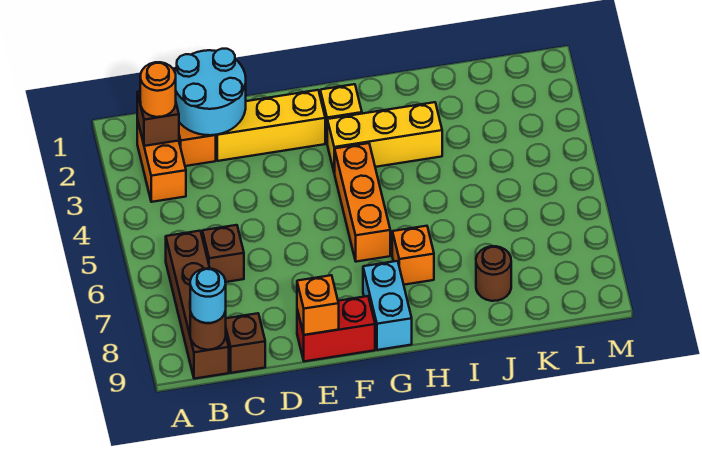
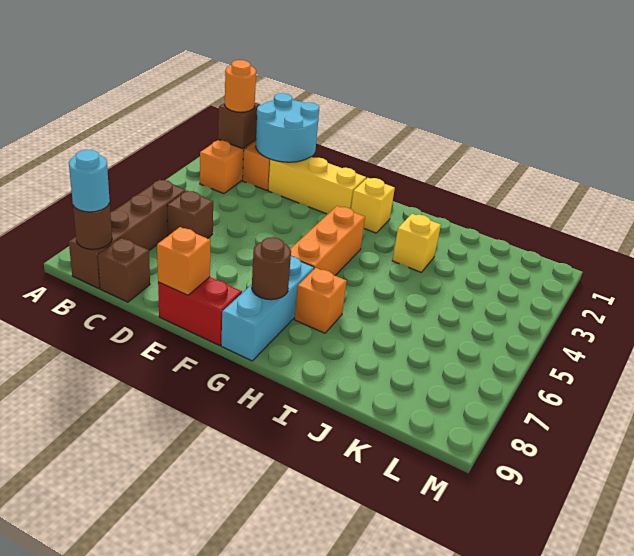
yellow brick G3:I3 level 1 -> yellow brick I3 level 1
cyan brick G8:G9 level 1 -> cyan brick G7:G9 level 1
brown round brick J8 level 1 -> brown round brick G8 level 2

